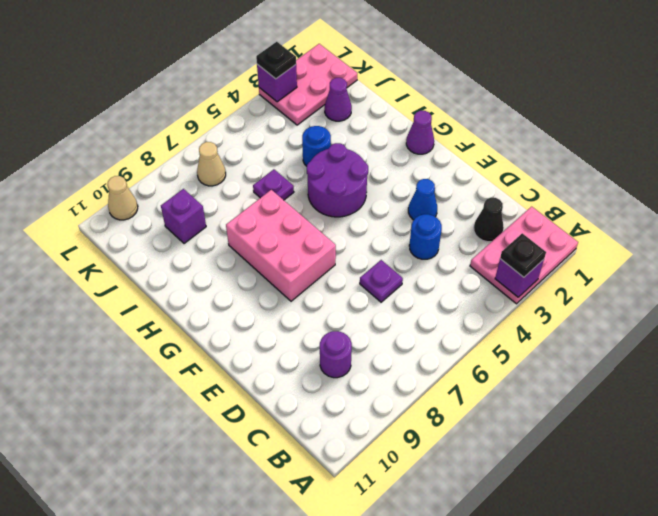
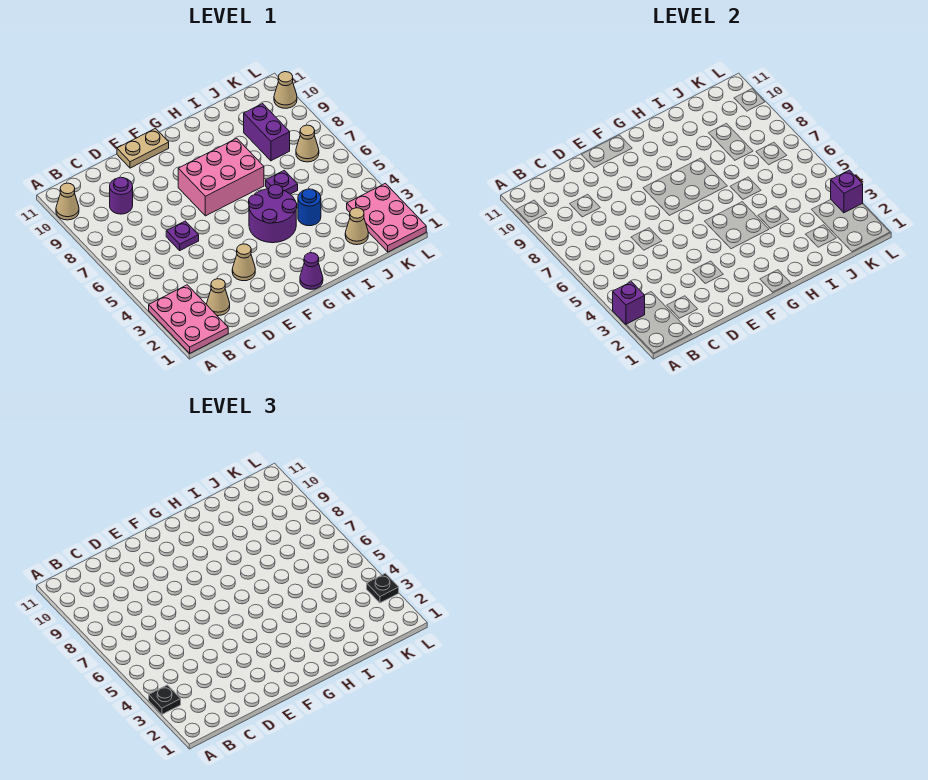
none -> tan cone A10 level 1
black cone C2 level 1 -> tan cone C2 level 1
blue round brick D4 level 1 -> none
blue cone E3 level 1 -> tan cone E3 level 1
none -> tan plate E11:F11 level 1
purple cone J2 level 1 -> tan cone J2 level 1
purple brick J9 level 1 -> purple brick J8:J9 level 1

